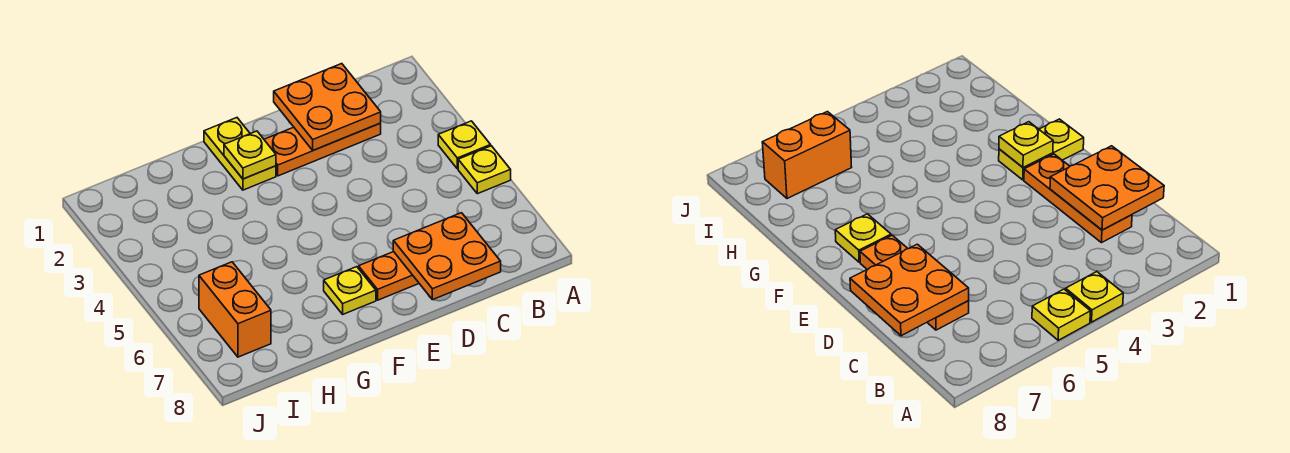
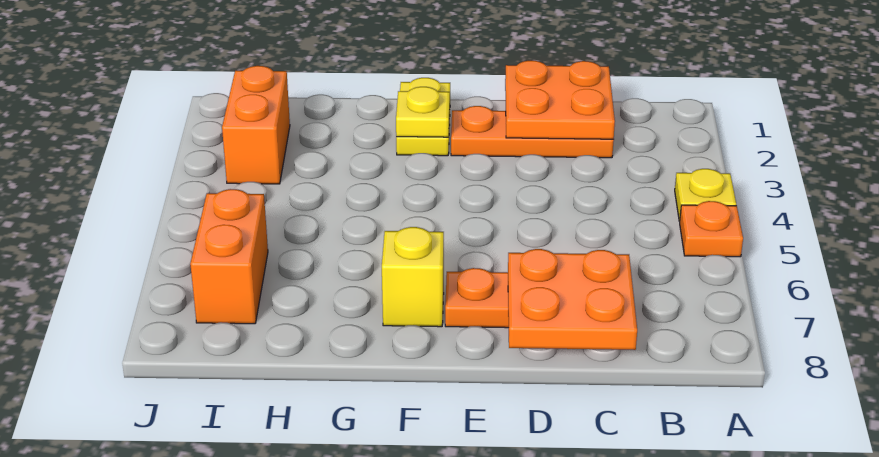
yellow plate A5 level 1 -> orange plate A5 level 1
yellow plate F7 level 1 -> yellow brick F7 level 1
none -> orange brick I2:I3 level 1

